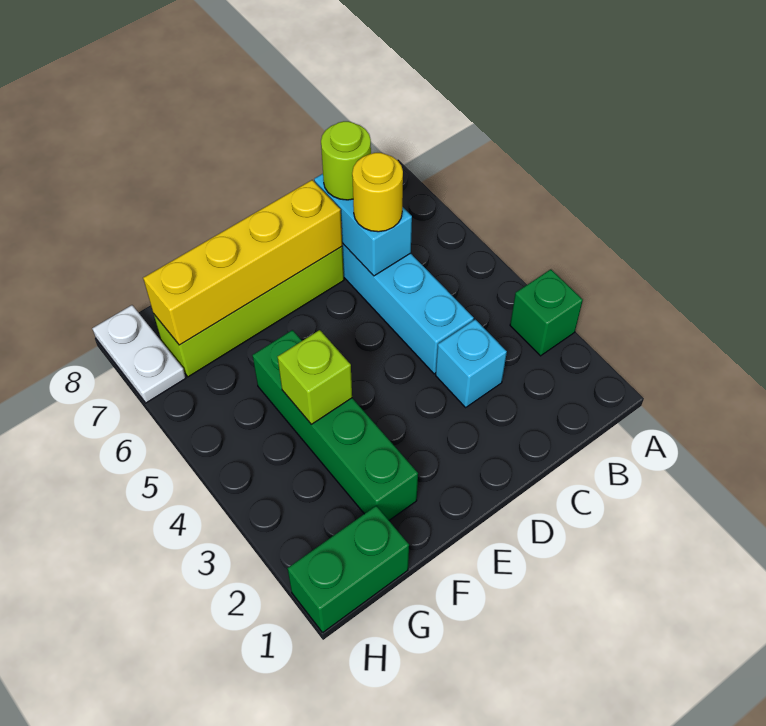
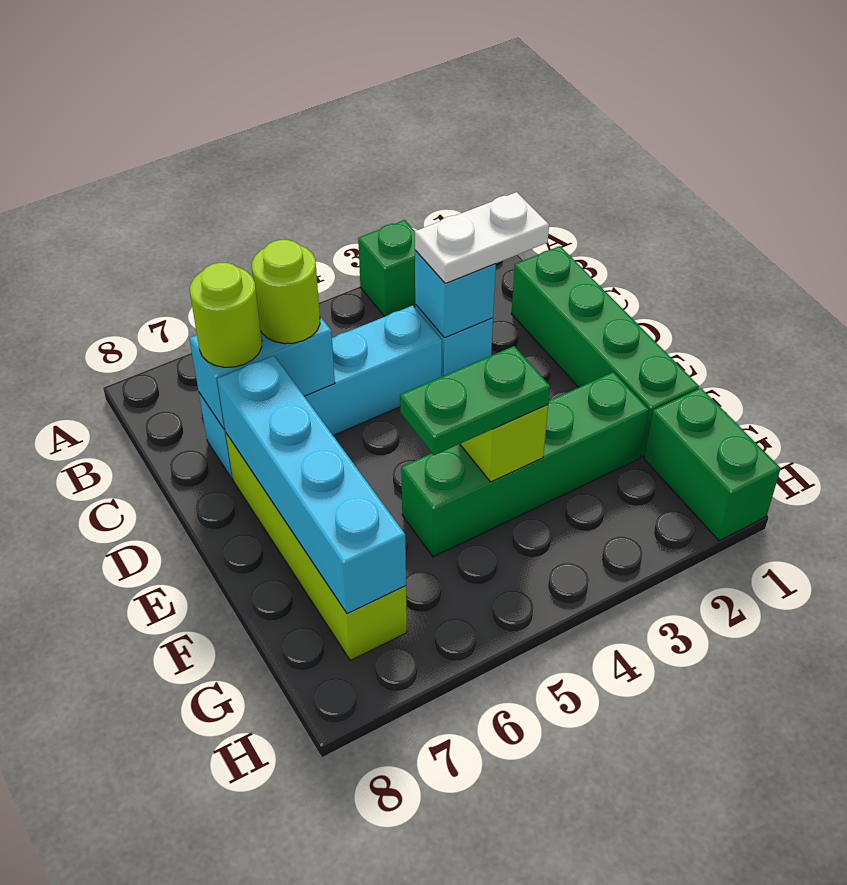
none -> green brick C1:F1 level 1
none -> cyan brick C3 level 2
yellow round brick C6 level 3 -> lime round brick C6 level 3
yellow brick D7:G7 level 2 -> cyan brick D7:G7 level 2
none -> green plate F4:F5 level 3
white plate H7:H8 level 1 -> white plate C2:C3 level 3

